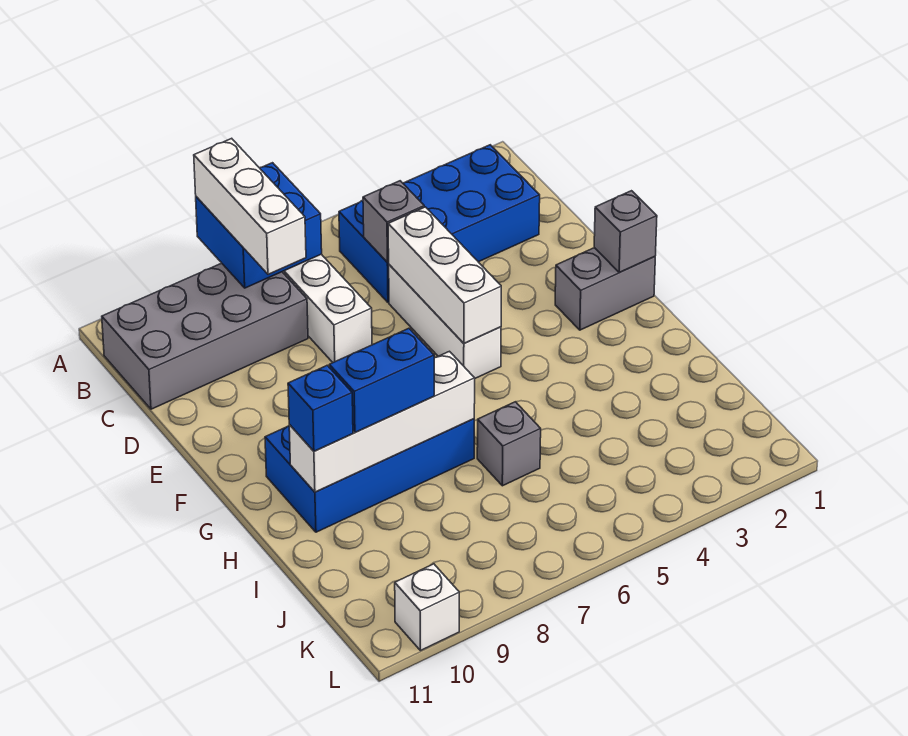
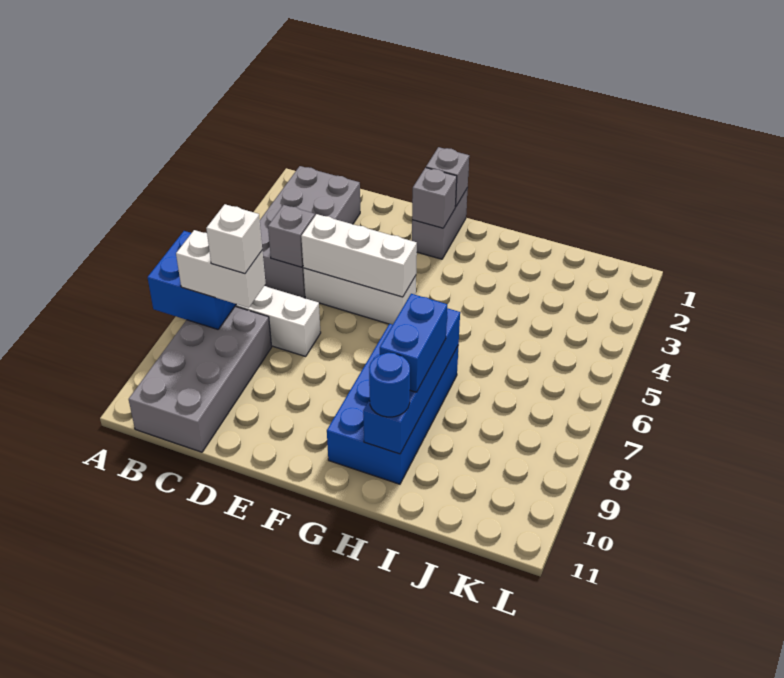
white brick A8:C8 level 3 -> white brick B8:C8 level 3
blue brick B2:C5 level 1 -> grey brick B2:C5 level 1
white brick H7:H10 level 2 -> blue brick H7:H10 level 2
blue brick H10 level 3 -> blue round brick H10 level 3
grey brick I6 level 1 -> grey brick F2 level 2
white brick L10 level 1 -> white brick C8 level 4

